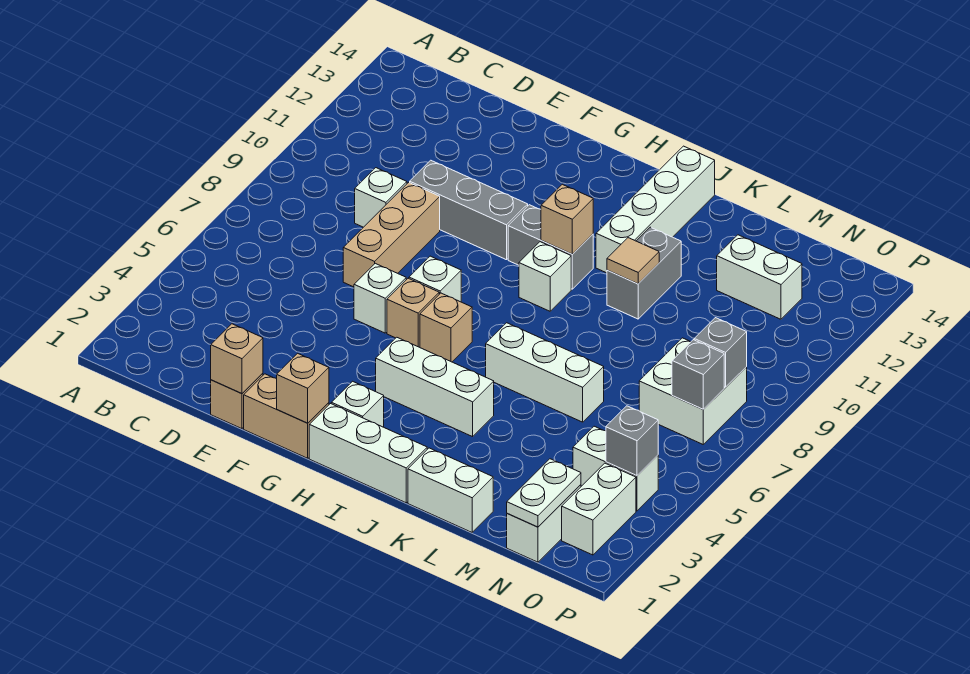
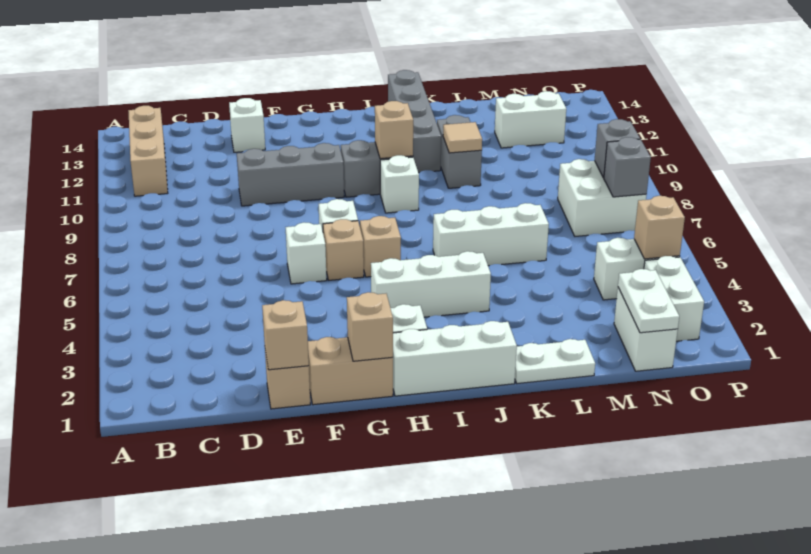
white brick D9 level 1 -> white brick E13 level 1
tan brick E7:E9 level 1 -> tan brick B11:B13 level 1
white brick J11:J14 level 1 -> grey brick J11:J14 level 1
white brick K1:L1 level 1 -> white plate K1:L1 level 1
grey brick O4 level 2 -> tan brick O4 level 2

